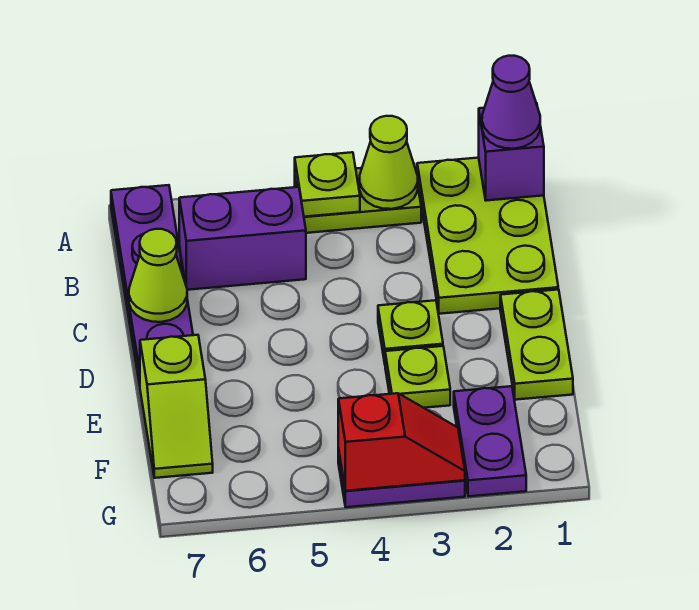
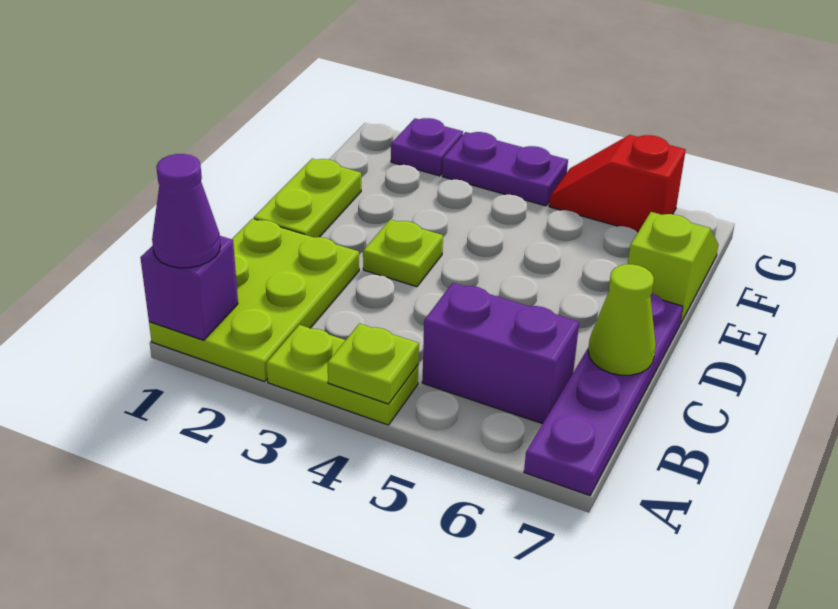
lime cone A3 level 2 -> none
lime plate E3 level 1 -> none
purple plate F2:G2 level 1 -> purple plate G2 level 1
red slope G3:G4 level 2 top 4 -> red slope G5:G6 level 1 top 6

